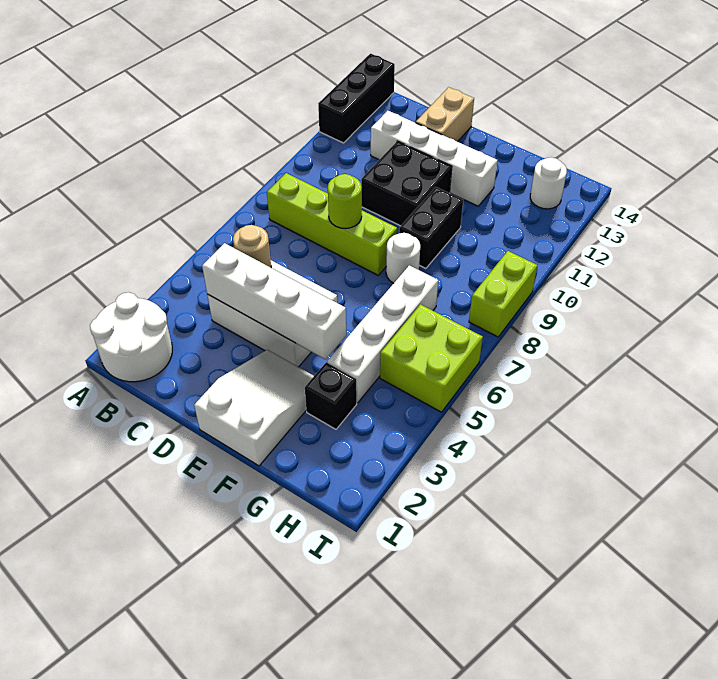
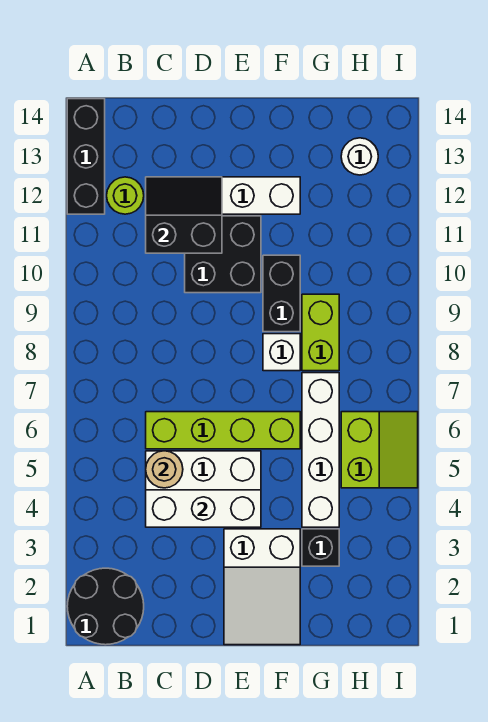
white round brick A1:B2 level 1 -> black round brick A1:B2 level 1
lime brick B8:E8 level 1 -> lime brick C6:F6 level 1
white brick C4:F4 level 2 -> white brick C4:E4 level 2
none -> black slope C11:D12 level 2 top 11
lime round brick D8 level 2 -> lime round brick B12 level 1
tan brick D13:D14 level 1 -> none
white slope E1:F3 level 1 top 1 -> white slope E1:F3 level 1 top 3
white round brick F8 level 1 -> white brick F8 level 1
lime brick H5:I6 level 1 -> lime slope H5:I6 level 1 top H
lime brick I8:I9 level 1 -> lime brick G8:G9 level 1

